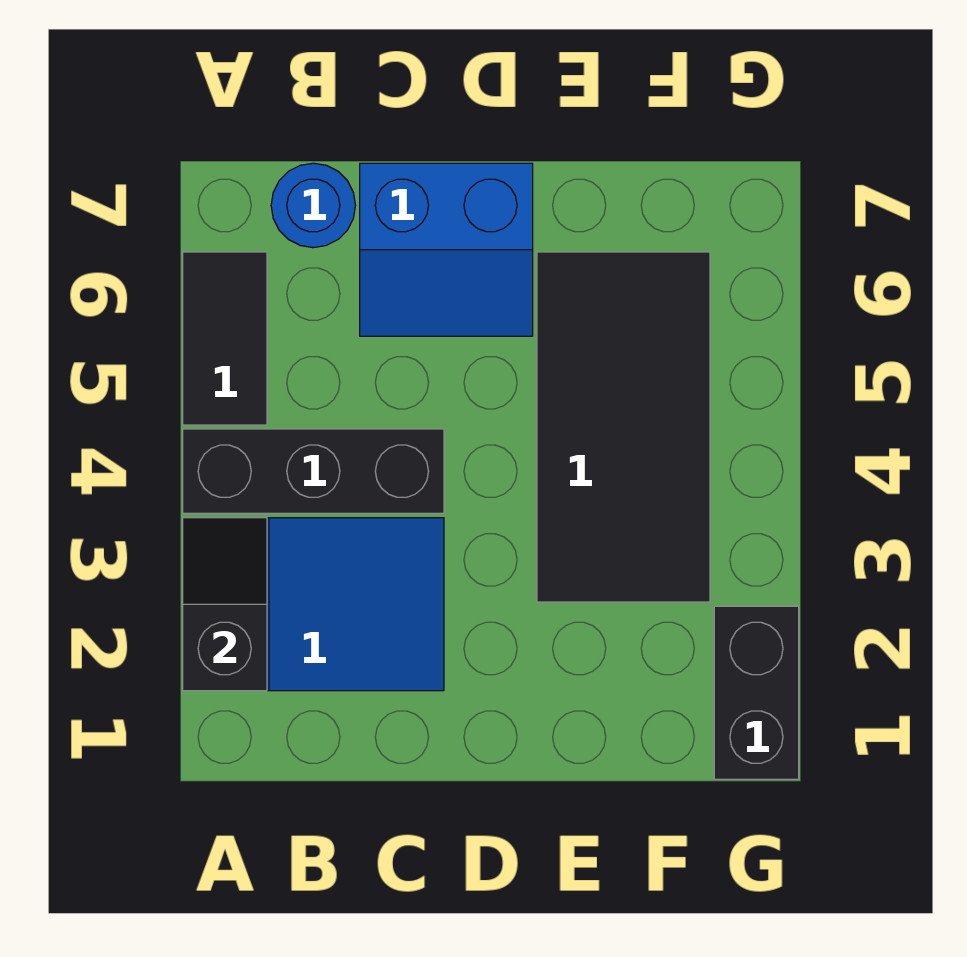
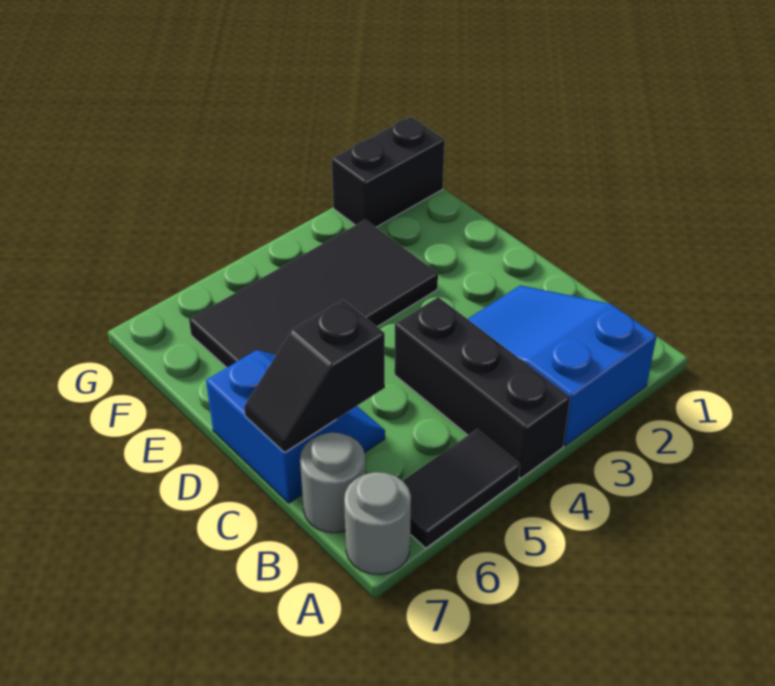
black slope A2:A3 level 2 top 2 -> black slope C6:C7 level 2 top 6
none -> grey round brick A7 level 1
blue round brick B7 level 1 -> grey round brick B7 level 1

